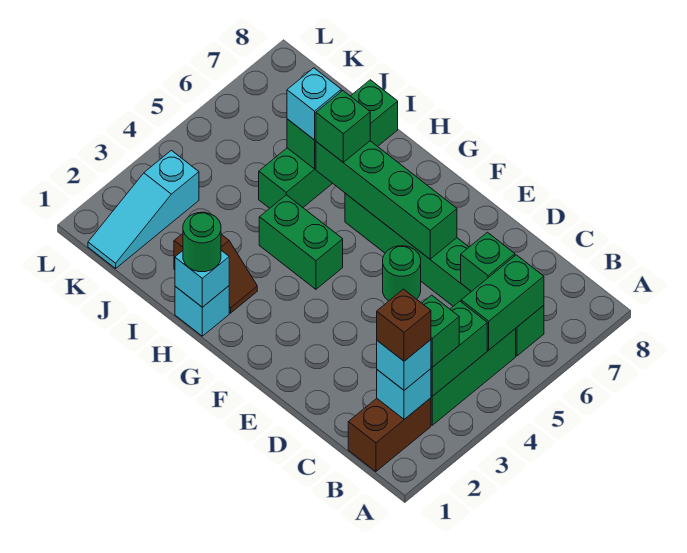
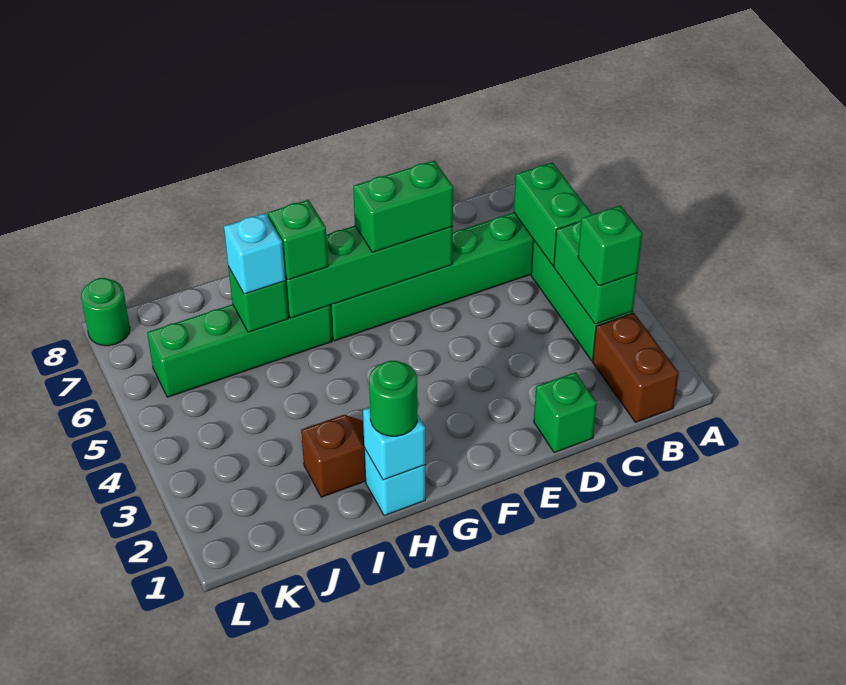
cyan brick B2 level 2 -> none
cyan brick B2 level 3 -> none
brown brick B2 level 4 -> none
green brick C6 level 2 -> green brick D1 level 1
green round brick E5 level 1 -> green round brick L8 level 1
green brick G4:H4 level 1 -> green brick E6:F6 level 3
green brick I5:I8 level 1 -> green brick H6:K6 level 1
cyan slope K1:K3 level 1 top 3 -> none

